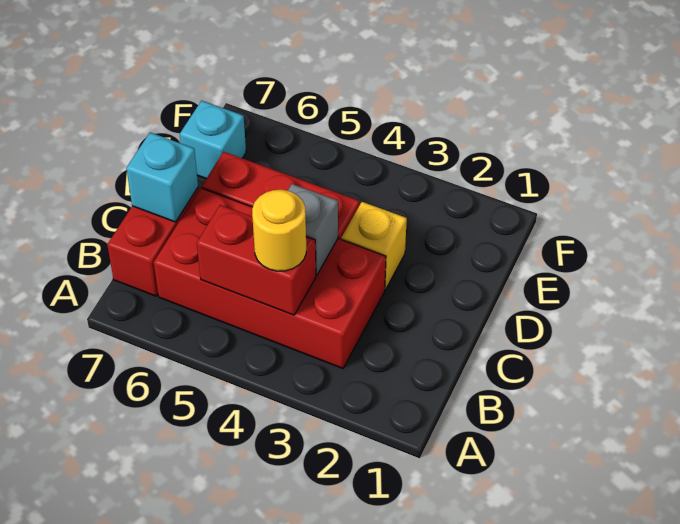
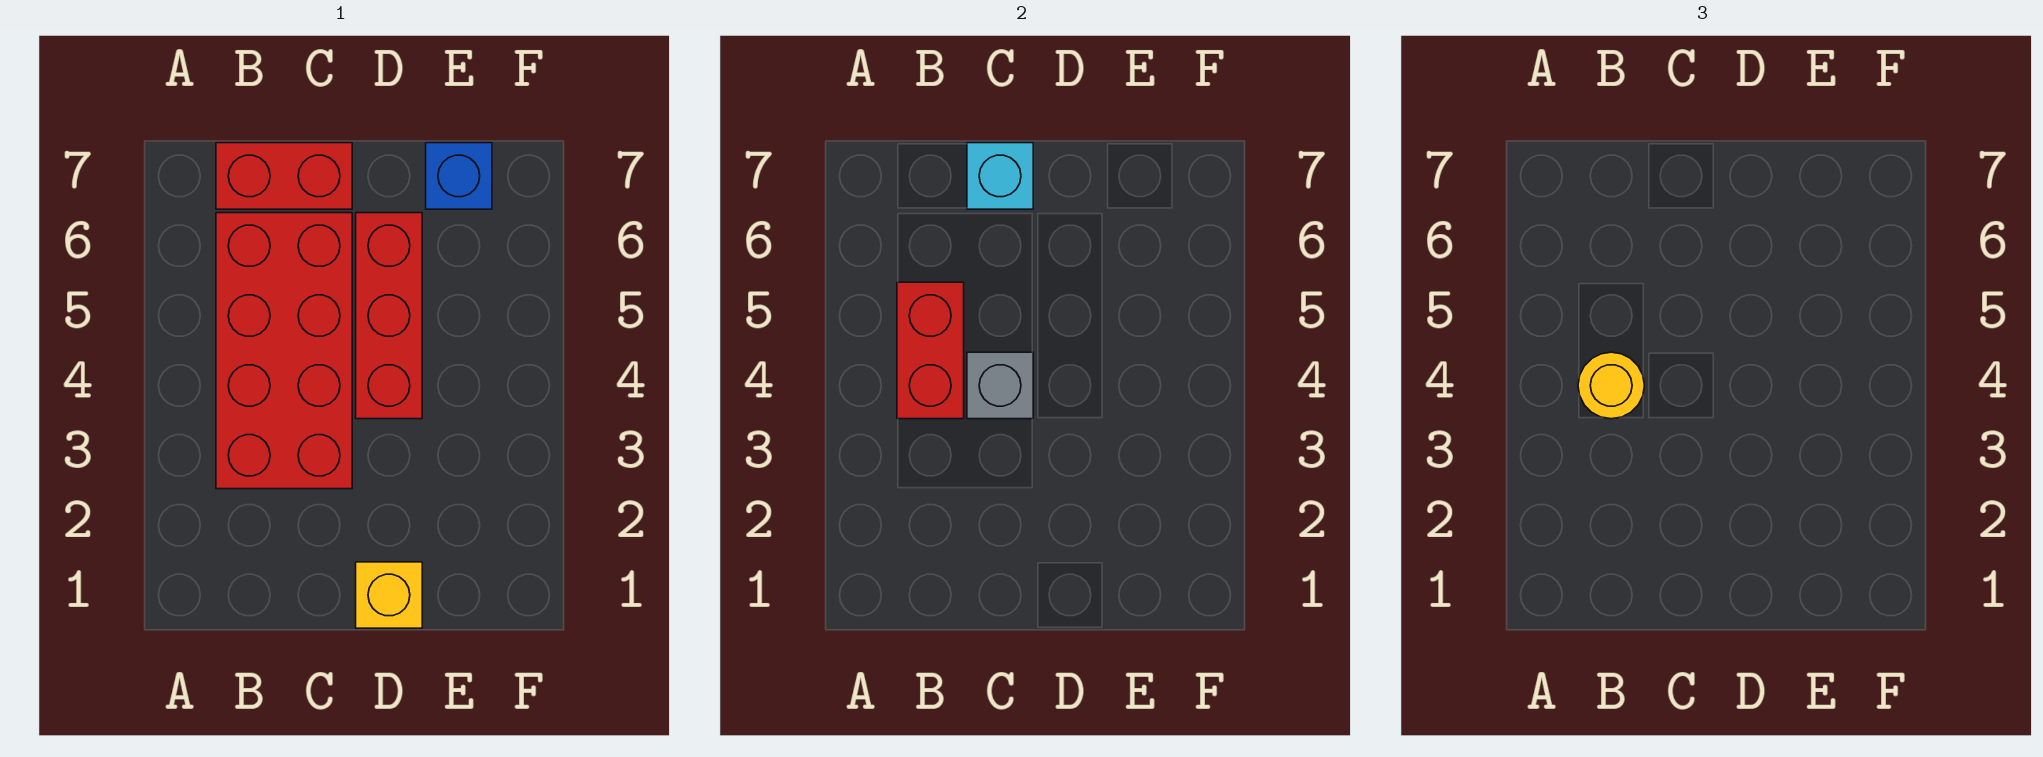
yellow brick D3 level 1 -> yellow brick D1 level 1
cyan brick E7 level 1 -> blue brick E7 level 1

